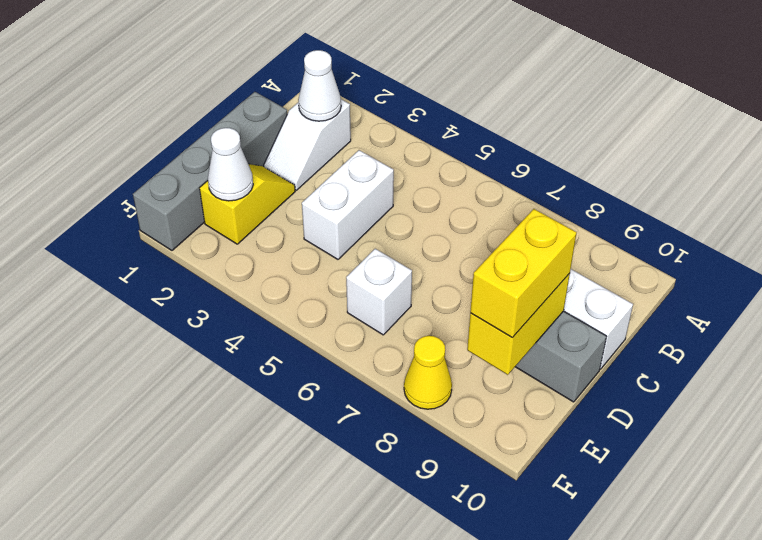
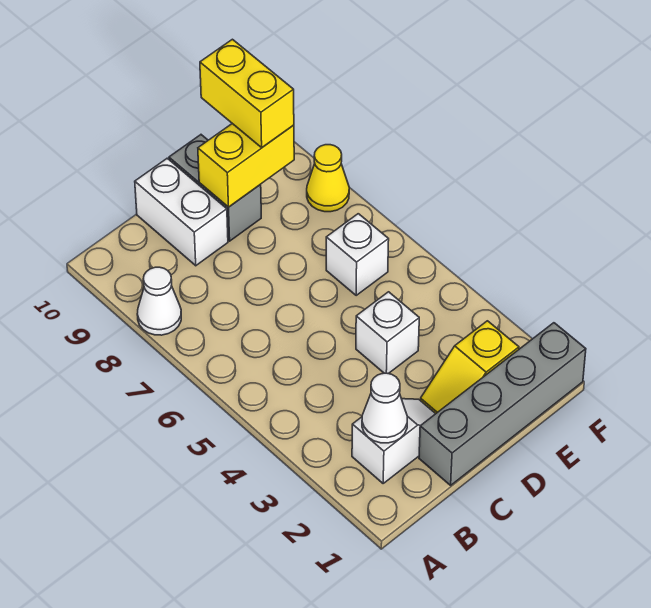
white brick C4:D4 level 1 -> white brick D4 level 1
yellow brick D9:E9 level 3 -> yellow brick E9:E10 level 3
white cone E2 level 2 -> white cone A8 level 1

